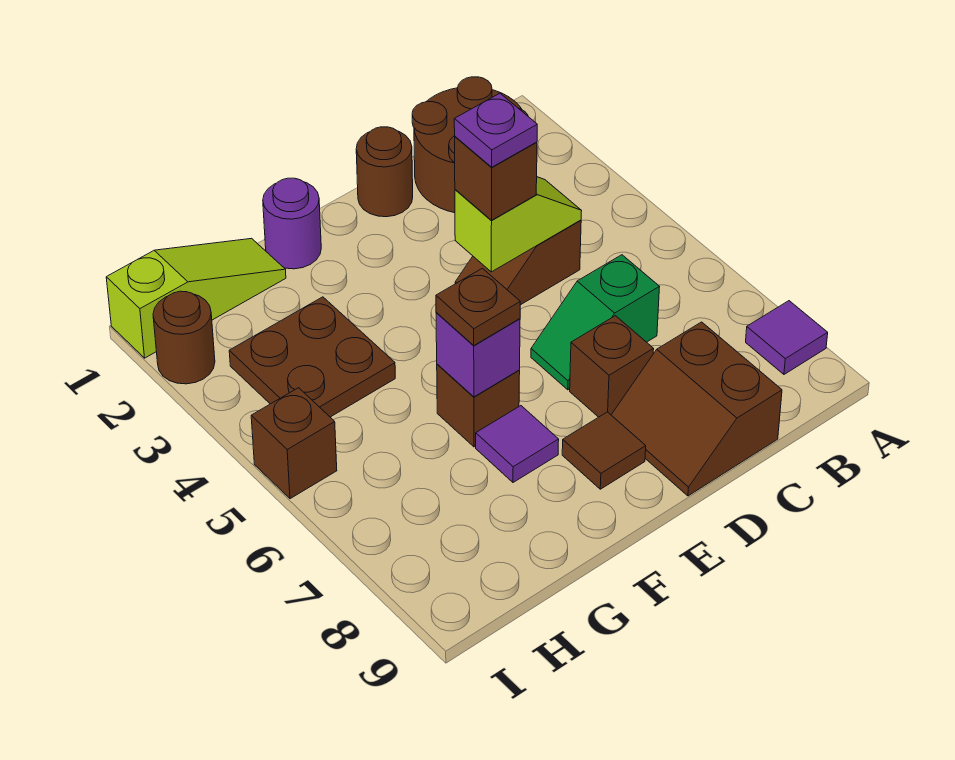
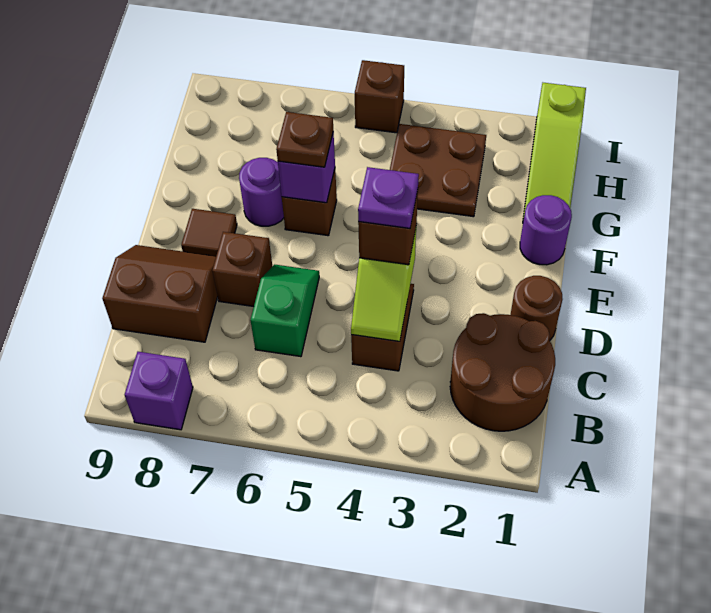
purple tile A8 level 1 -> purple brick A8 level 1
purple tile F7 level 1 -> purple round brick F7 level 1
brown round brick I2 level 1 -> none

